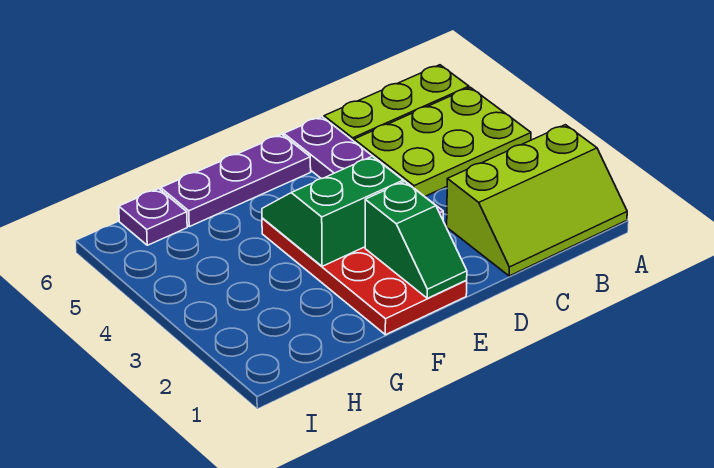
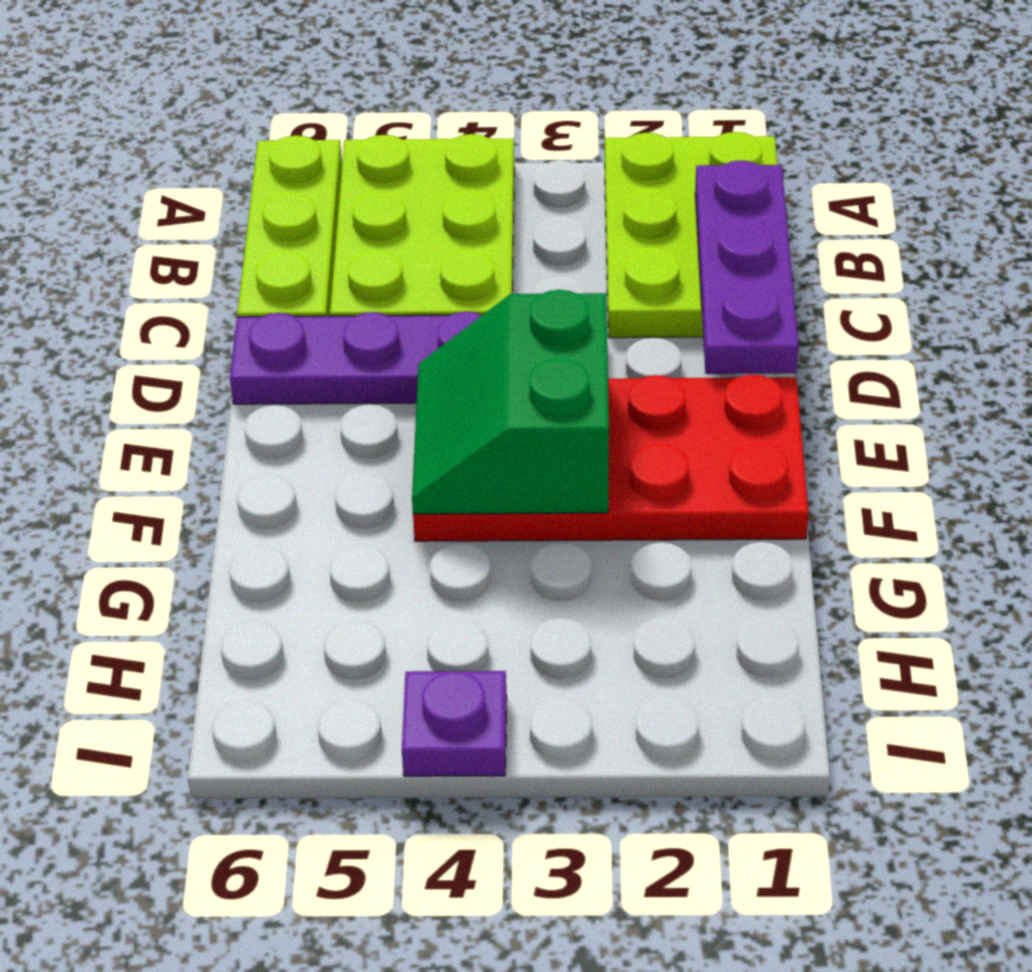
lime slope A1:C2 level 1 top 2 -> lime plate A1:C2 level 1
green slope E1:E2 level 2 top 2 -> none
purple plate E6:G6 level 1 -> purple plate B1:D1 level 2
purple plate H6 level 1 -> purple plate I4 level 1

